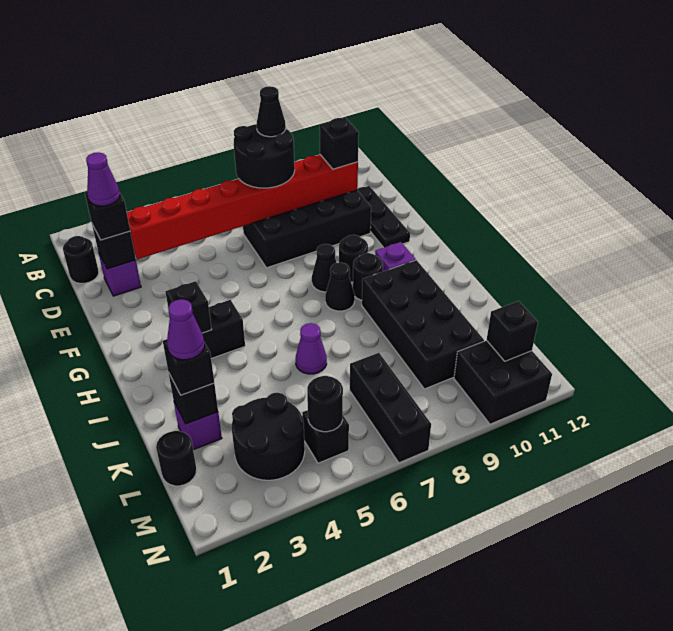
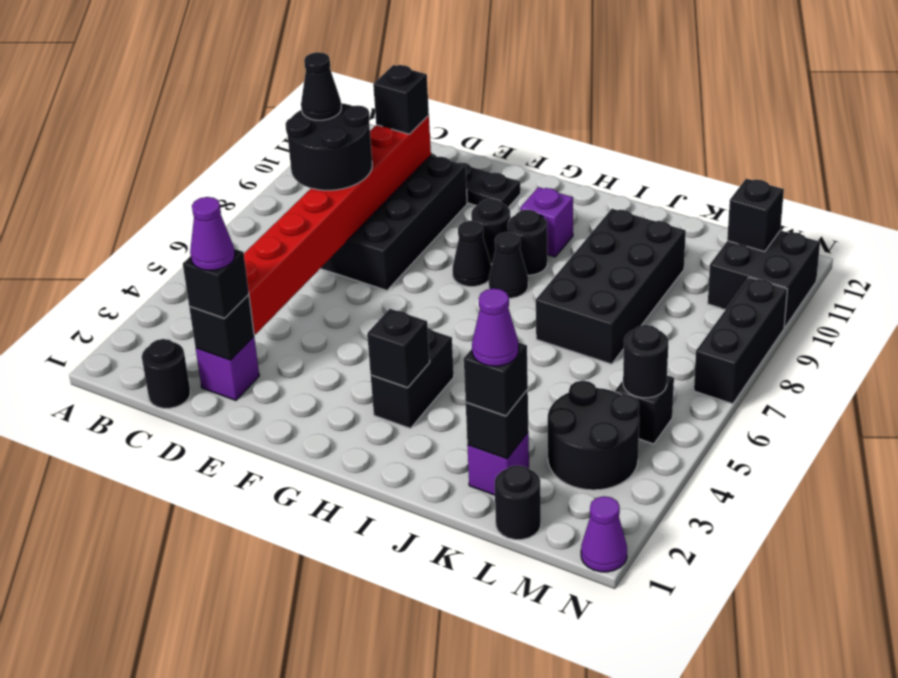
black brick I9:L10 level 1 -> black brick J7:K10 level 1
purple cone J6 level 1 -> purple cone N1 level 1
black brick L7:N7 level 1 -> black brick N7:N9 level 1

